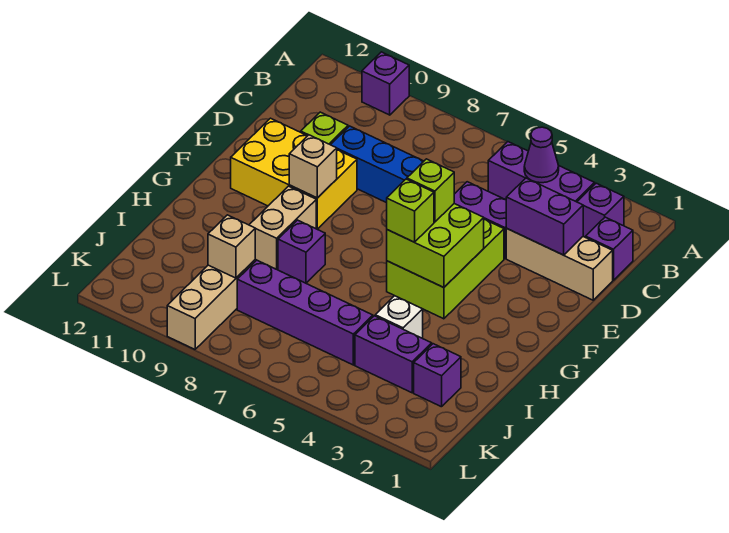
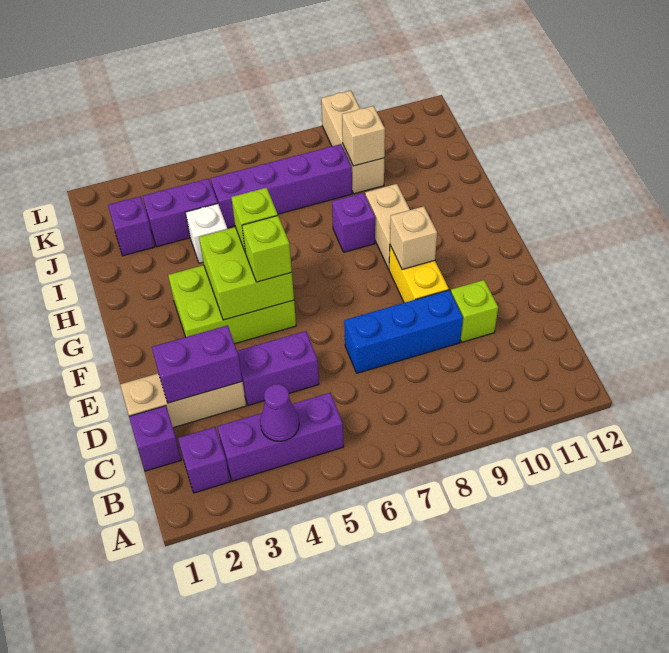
purple brick A10 level 1 -> none
lime brick E4:G5 level 1 -> lime brick F3:G5 level 1
yellow brick E9:F11 level 1 -> yellow brick E9:F9 level 1

